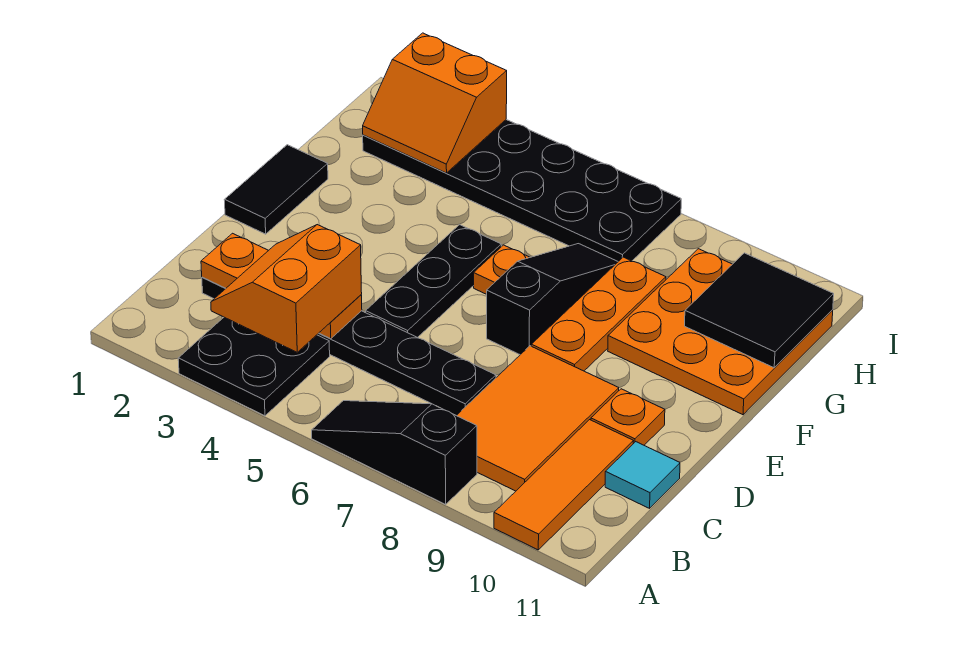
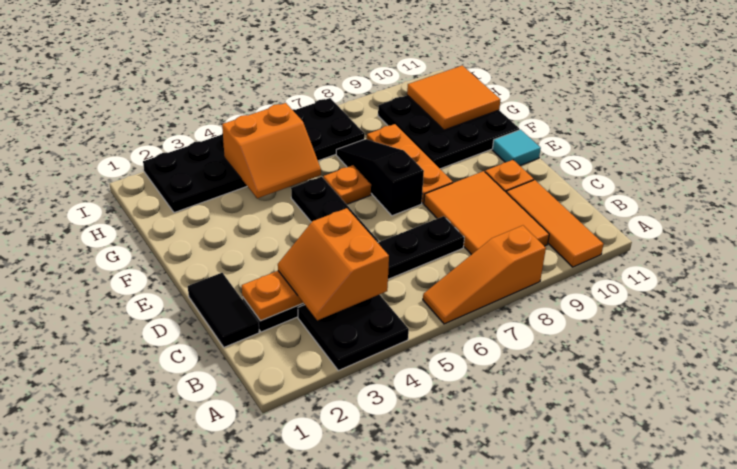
black slope A6:A8 level 1 top 8 -> orange slope A6:A8 level 1 top 8
cyan tile C11 level 1 -> cyan tile E11 level 1
black tile E1:F1 level 1 -> black tile C1:D1 level 1
orange plate F9:H11 level 1 -> black plate F9:H11 level 1
black tile G10:H11 level 2 -> orange tile G10:H11 level 2
orange slope H2:I3 level 2 top I -> orange slope G4:H5 level 2 top H

